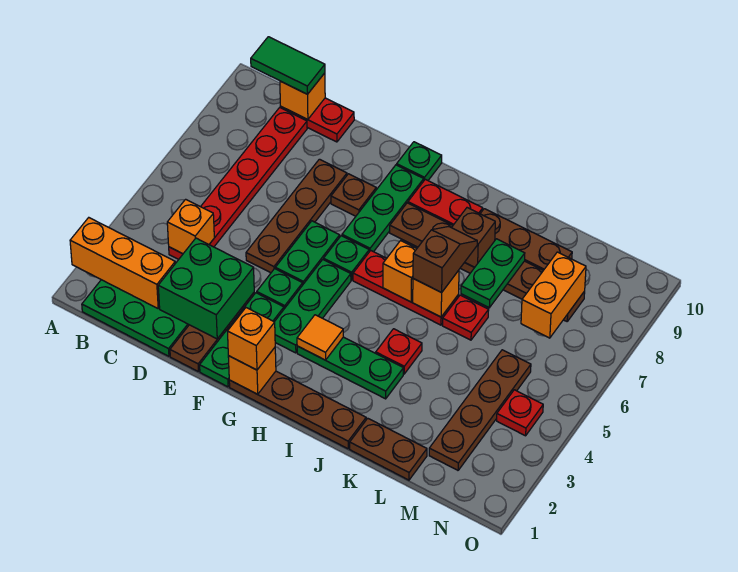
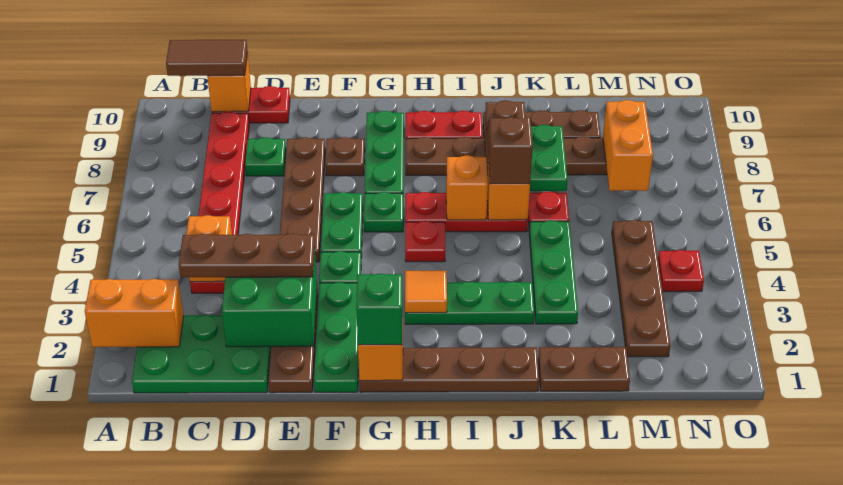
orange brick A2:C2 level 2 -> orange brick A2:B2 level 2
green tile B10:C10 level 3 -> brown tile B10:C10 level 3
none -> brown plate C3:E3 level 3
orange brick G1 level 3 -> green brick G1 level 3
green plate G3:G5 level 1 -> green plate K3:K5 level 1
green plate G10 level 1 -> green plate D8 level 1
red plate J4 level 1 -> red plate H5 level 1

